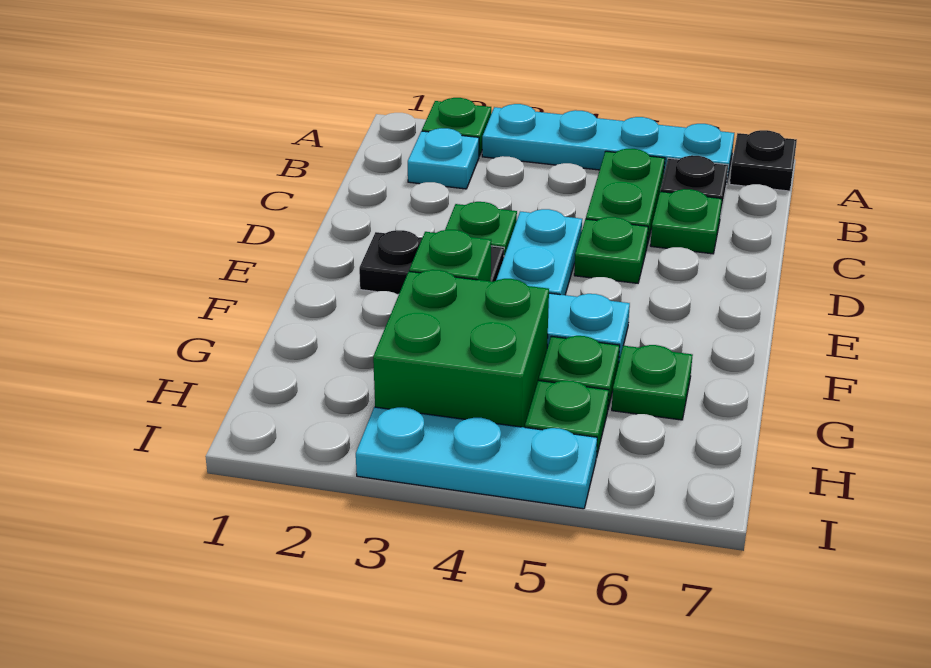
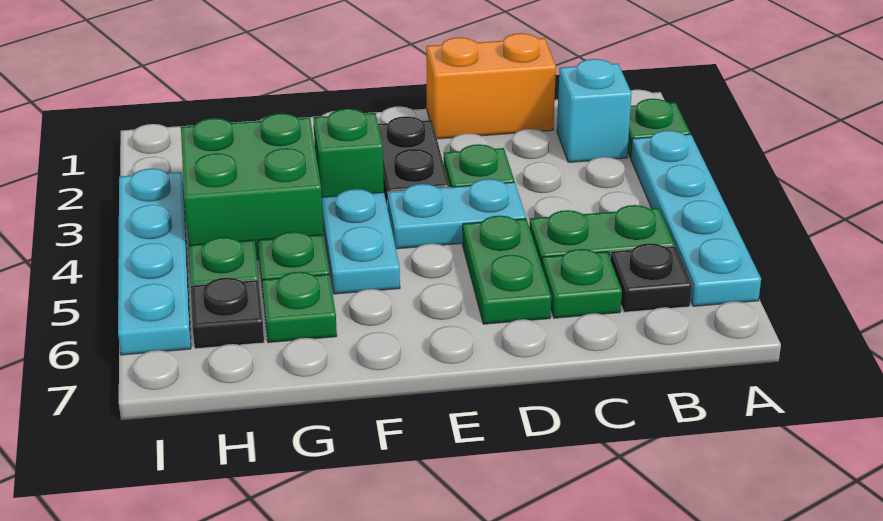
black plate A7 level 1 -> black plate H6 level 1
cyan plate B2 level 1 -> cyan brick B2 level 1
none -> orange brick C1:D1 level 1
green plate D5 level 1 -> green plate D5:D6 level 1
cyan plate I3:I5 level 1 -> cyan plate I3:I6 level 1

